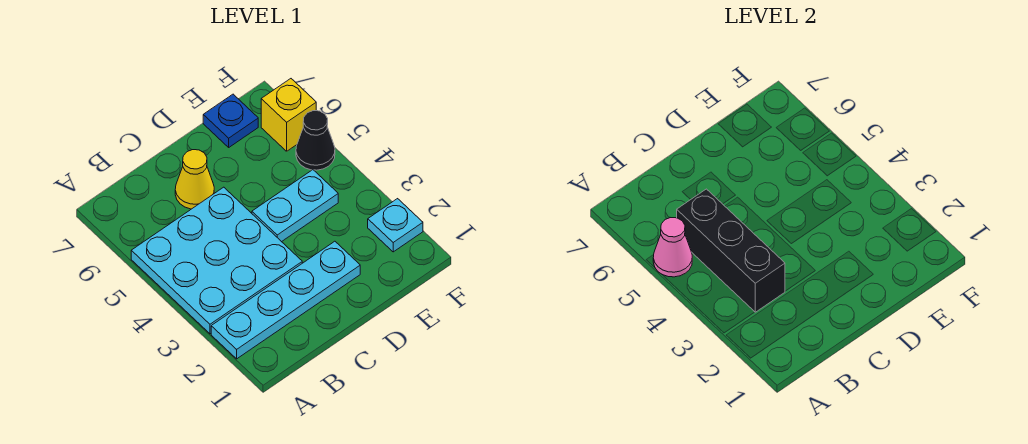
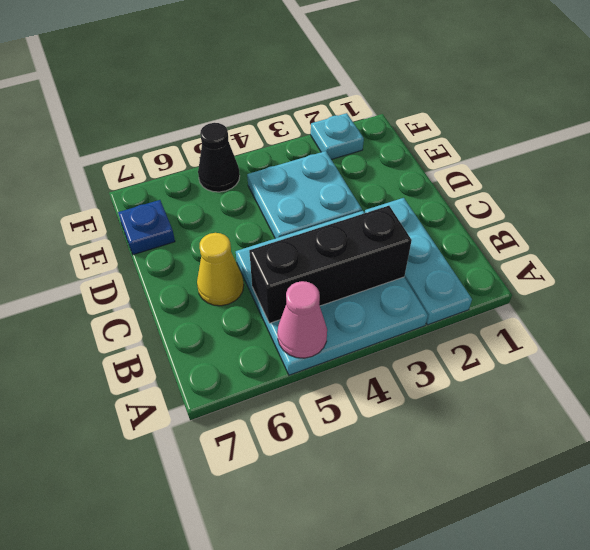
cyan plate A2:D2 level 1 -> cyan plate A2:C2 level 1
cyan plate D4:E4 level 1 -> cyan plate D3:E4 level 1
yellow brick F6 level 1 -> none

